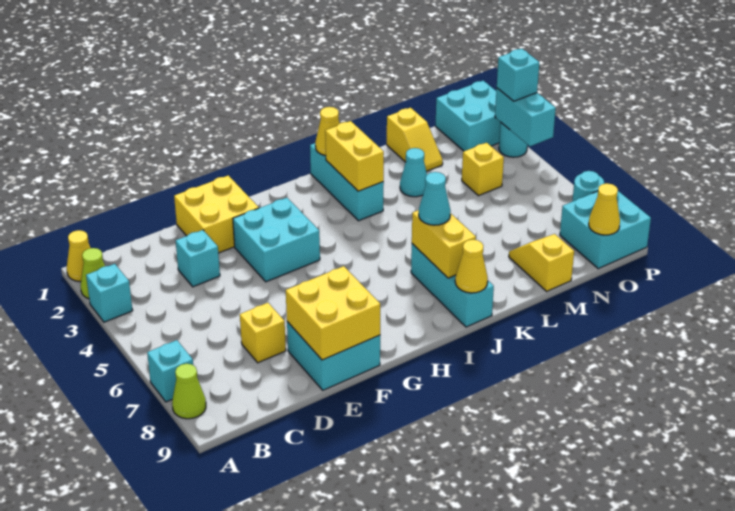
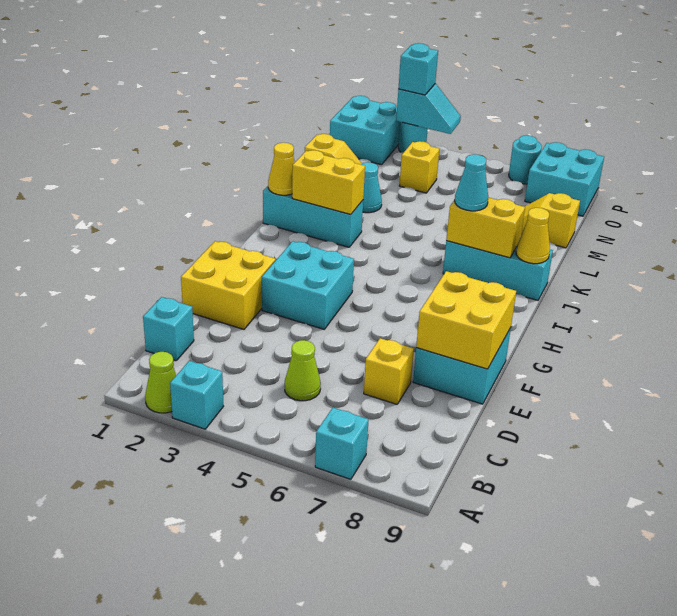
yellow cone A1 level 1 -> none
lime cone A8 level 1 -> lime cone C5 level 1
cyan brick D3 level 1 -> cyan brick C1 level 1
yellow cone O9 level 2 -> none
cyan brick P3:P4 level 2 -> cyan slope P3:P4 level 2 top 3

